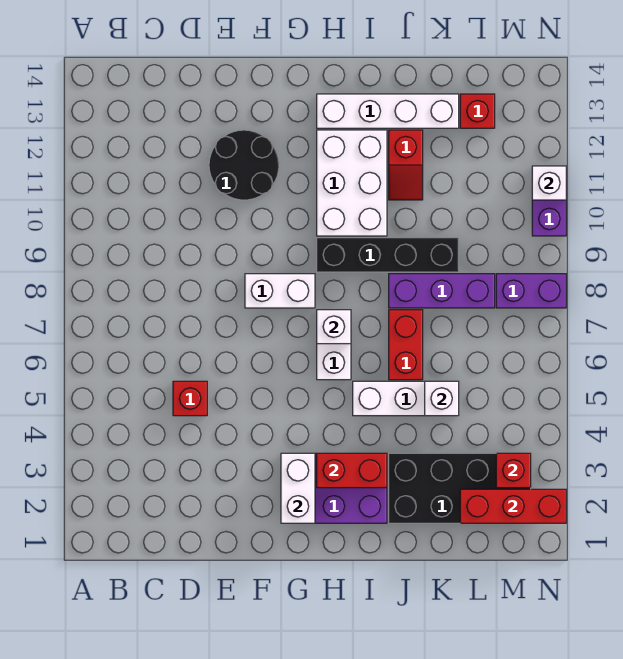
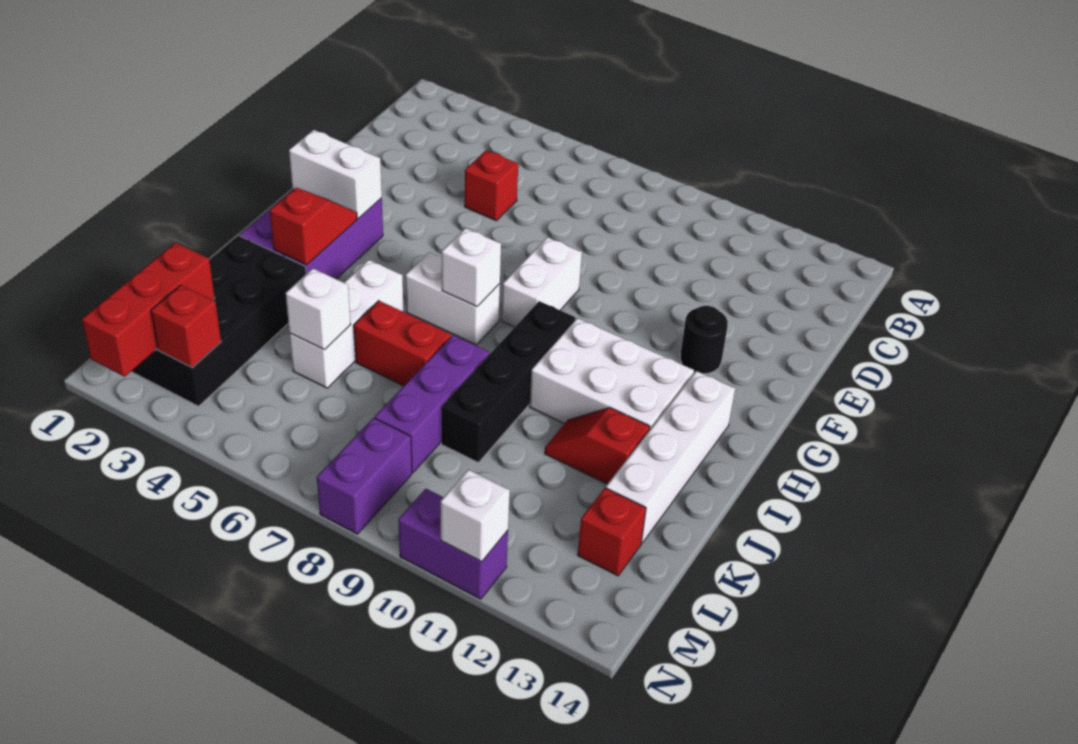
black round brick E11:F12 level 1 -> black round brick F12 level 1
red brick H3:I3 level 2 -> red slope H3:I3 level 2 top I

